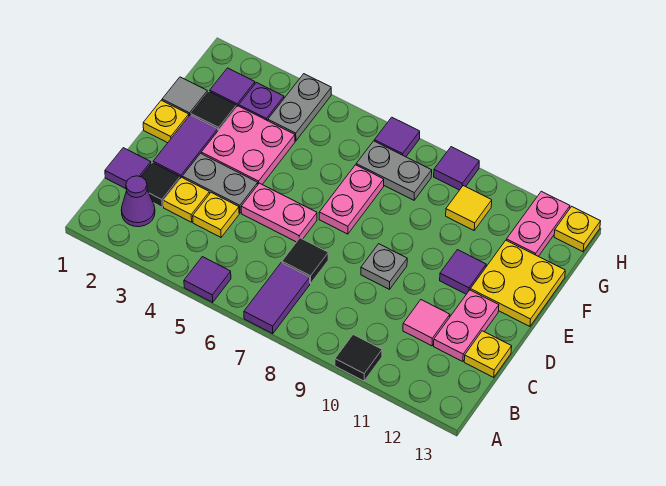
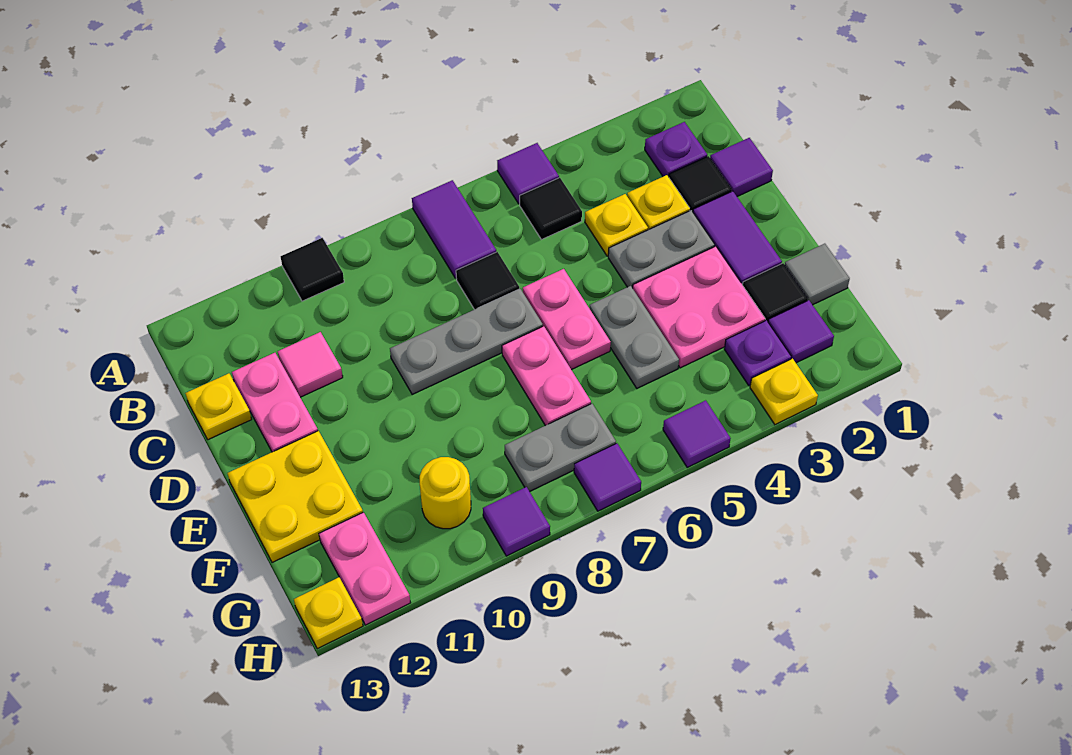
purple cone B2 level 1 -> purple plate B2 level 1
none -> black tile B5 level 1
pink plate D5:D6 level 1 -> pink plate D6:E6 level 1
grey plate D9 level 1 -> grey plate D7:D9 level 1
yellow plate E1 level 1 -> yellow plate H3 level 1
purple tile E11 level 1 -> purple tile H5 level 1
grey plate G4:H4 level 1 -> grey plate E5:F5 level 1
yellow tile G10 level 1 -> yellow round brick G10 level 1

